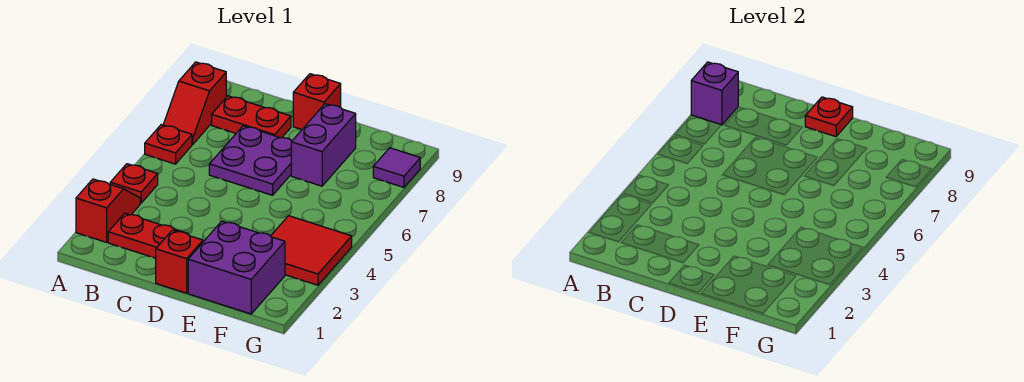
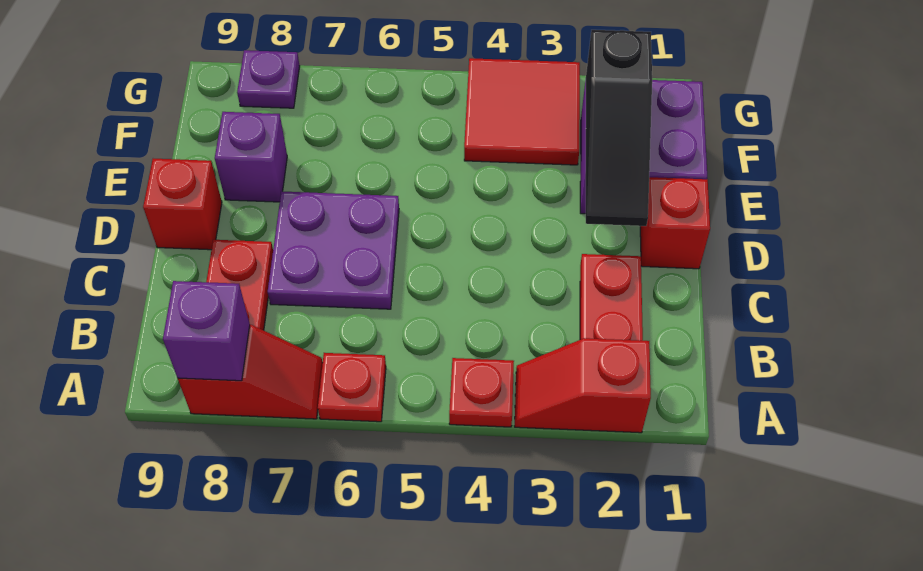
none -> black slope D2:F2 level 2 top F
red plate D9 level 2 -> none
purple brick E7:E8 level 1 -> purple brick E8 level 1
purple tile G8 level 1 -> purple plate G8 level 1

